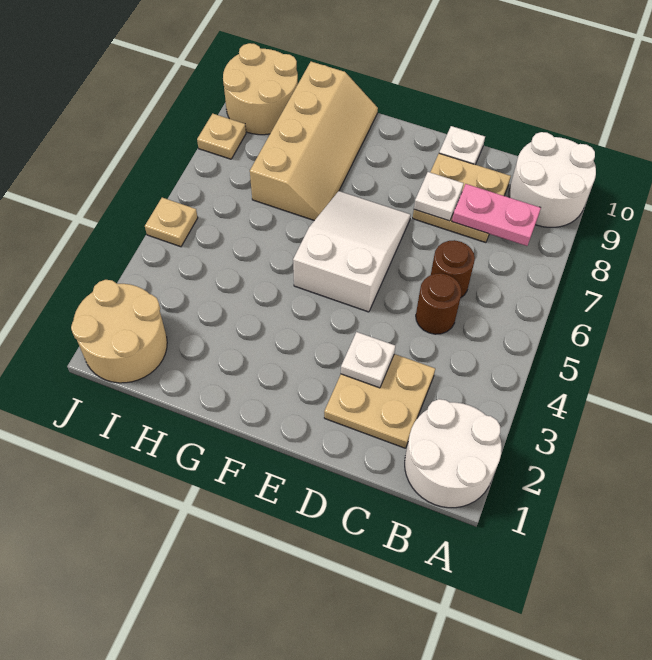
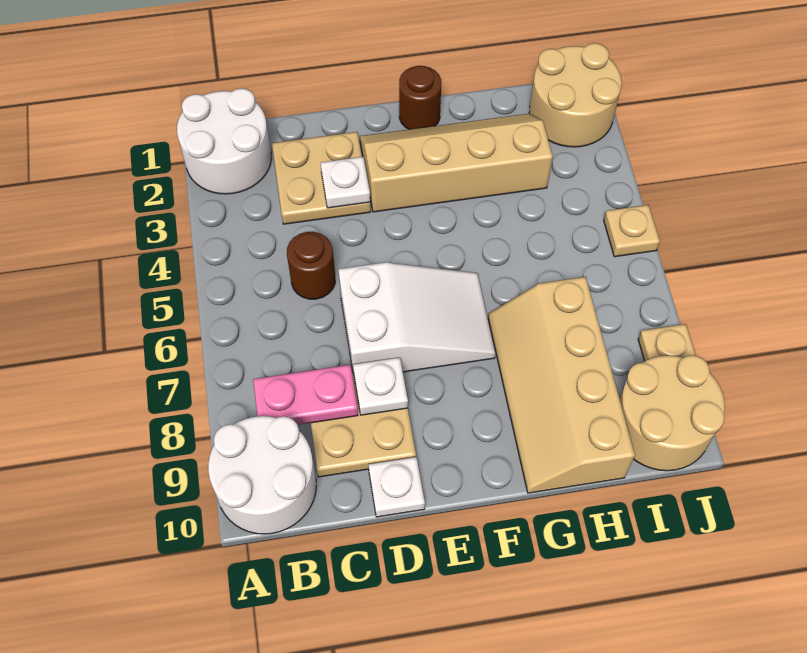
brown round brick C6 level 1 -> brown round brick F1 level 1
none -> tan slope E2:H3 level 1 top 3
white slope E5:F7 level 1 top 5 -> white slope D6:F7 level 1 top D

